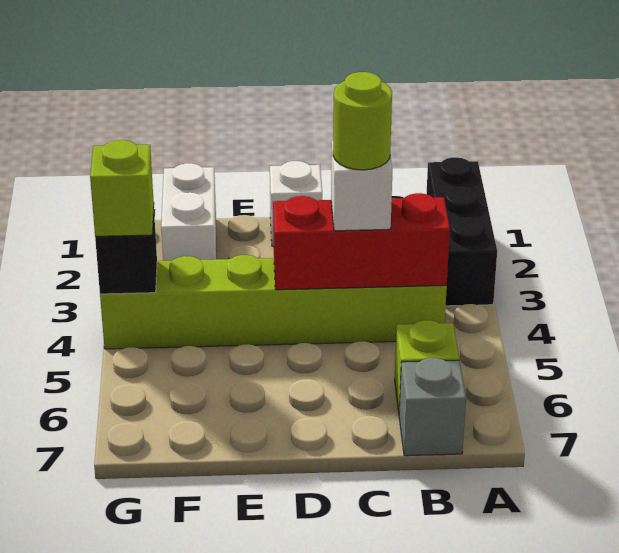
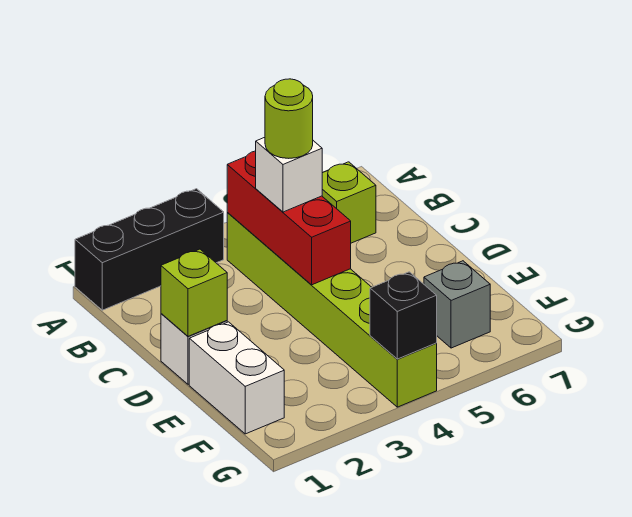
grey brick B7 level 1 -> grey brick F6 level 1
white brick F1:F2 level 1 -> white brick E1:F1 level 1
lime brick G4 level 3 -> lime brick D1 level 2

